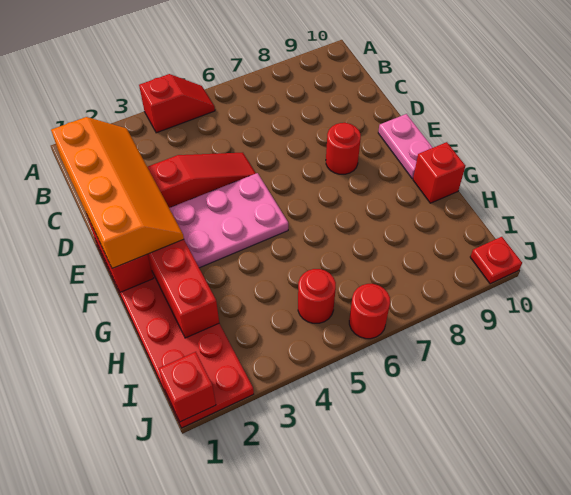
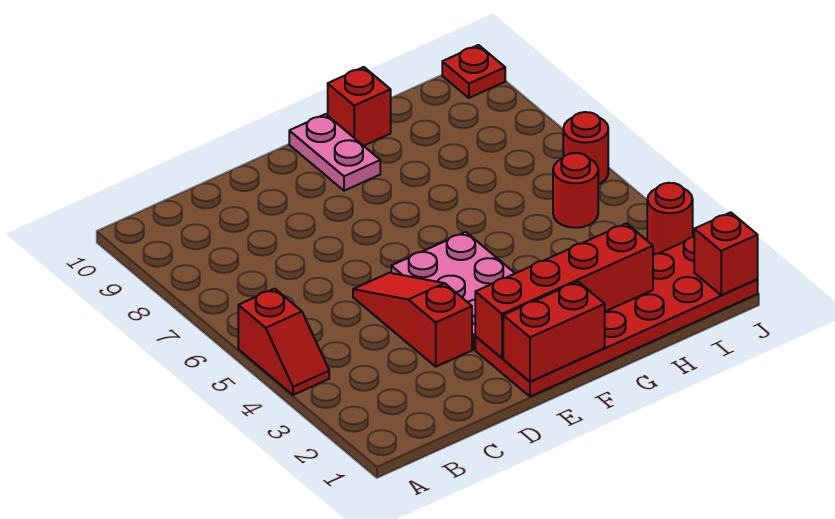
red slope A4:A5 level 1 top 4 -> red slope A4:A5 level 1 top 5
orange slope C1:F2 level 3 top 1 -> none
red round brick E8 level 1 -> red round brick J3 level 1
pink plate E10:F10 level 1 -> pink plate F9:F10 level 1

